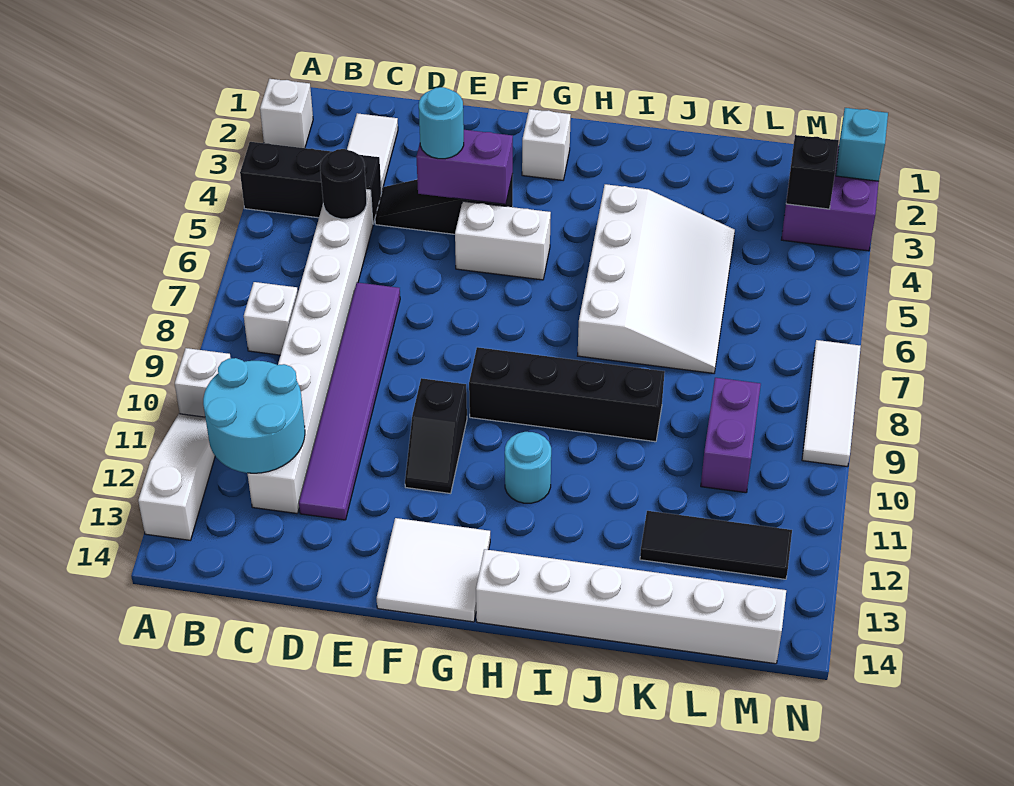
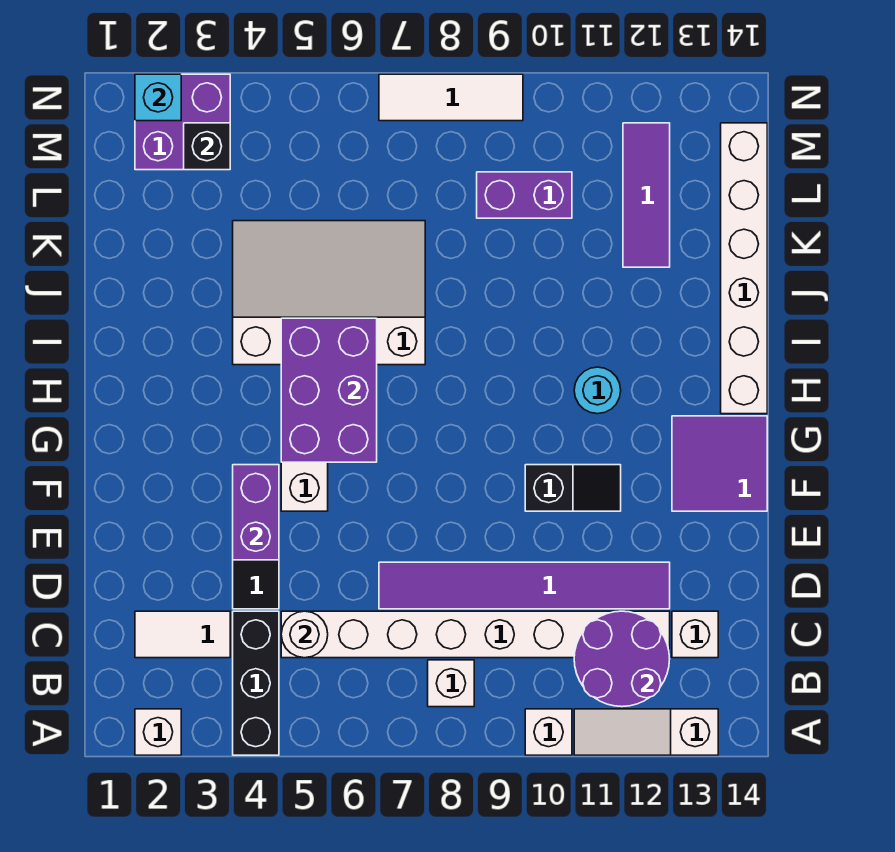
cyan round brick B11:C12 level 2 -> purple round brick B11:C12 level 2
black round brick C5 level 2 -> white round brick C5 level 2
cyan round brick E4 level 3 -> none
white tile F13:G14 level 1 -> purple tile F13:G14 level 1
white brick G2 level 1 -> white brick C13 level 1
none -> purple brick G5:I6 level 2
black brick G9:J9 level 1 -> none
black tile K12:M12 level 1 -> purple tile K12:M12 level 1

